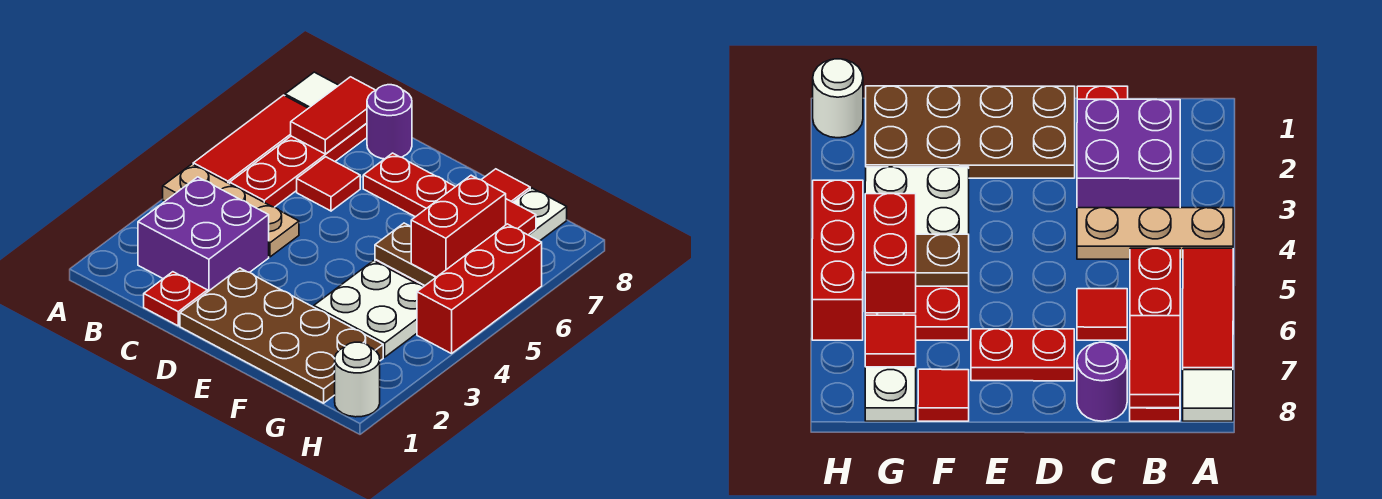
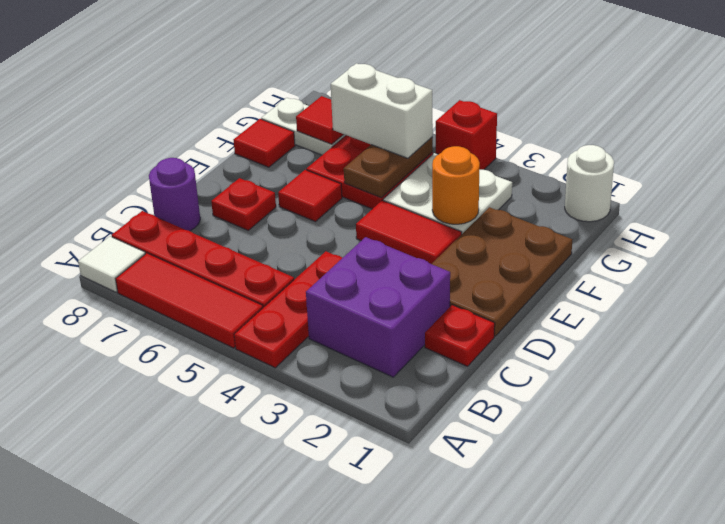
tan plate A4:C4 level 1 -> red plate A4:C4 level 1
red tile B7:B8 level 2 -> red tile E3:E4 level 1
red tile C6 level 1 -> red tile E6 level 1
brown plate D1:G2 level 1 -> brown plate D1:F2 level 1
red plate D7:E7 level 1 -> red plate D7 level 1
none -> orange round brick F3 level 2
red brick G5:G6 level 3 -> white brick G5:G6 level 3
red brick H4:H6 level 1 -> red brick H4 level 1

